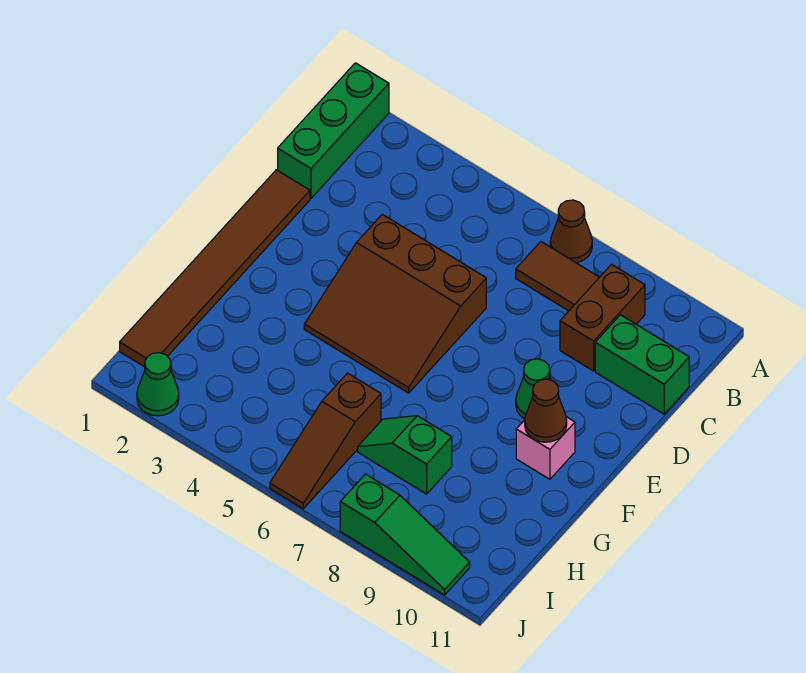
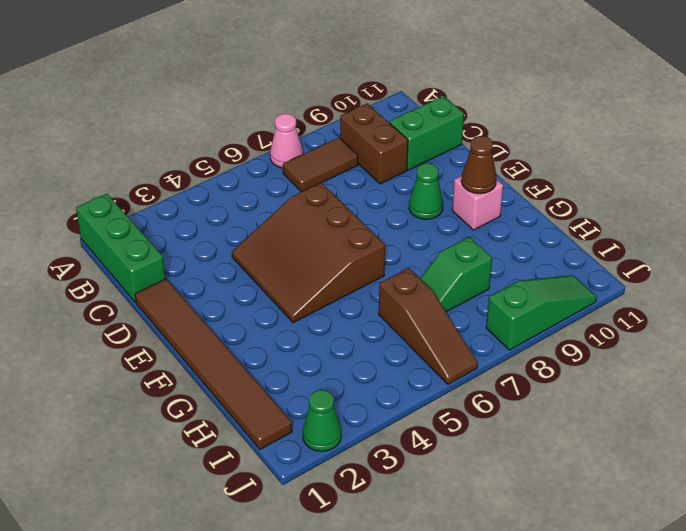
brown cone A7 level 1 -> pink cone A7 level 1
brown slope D4:F6 level 1 top D -> brown slope D4:F6 level 1 top 6

